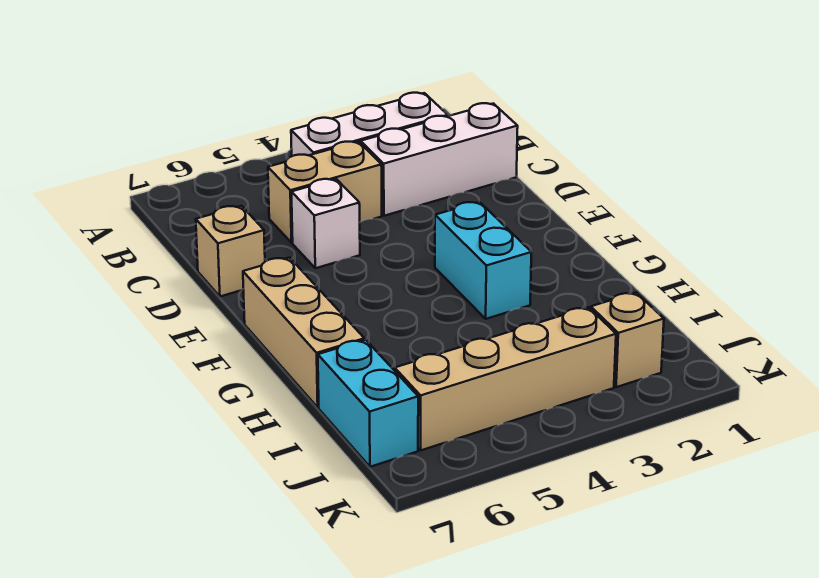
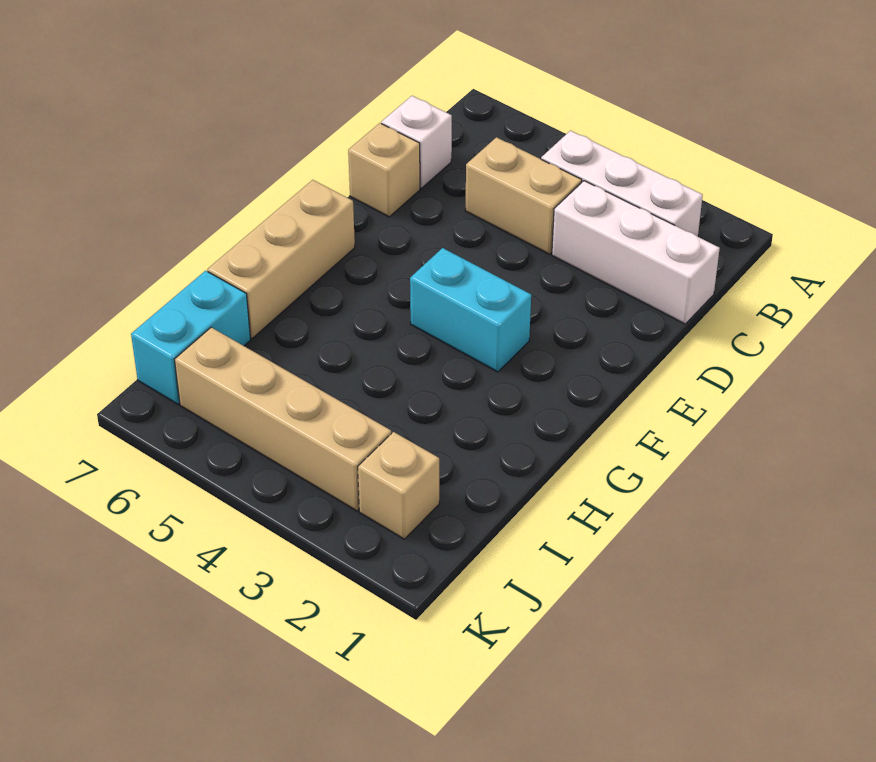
white brick D5 level 1 -> white brick C7 level 1
cyan brick F3:G3 level 1 -> cyan brick F3:F4 level 1

